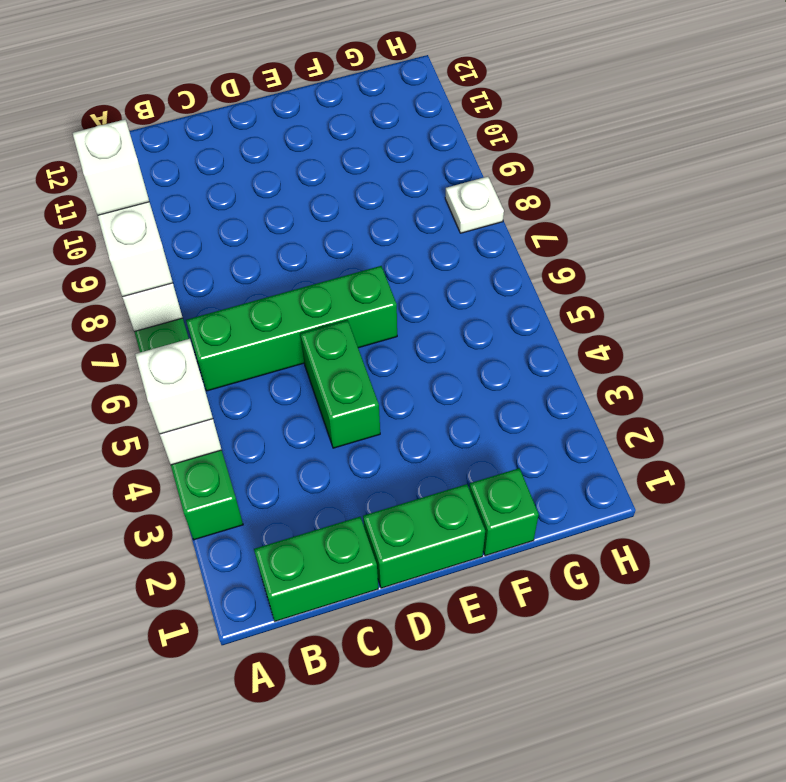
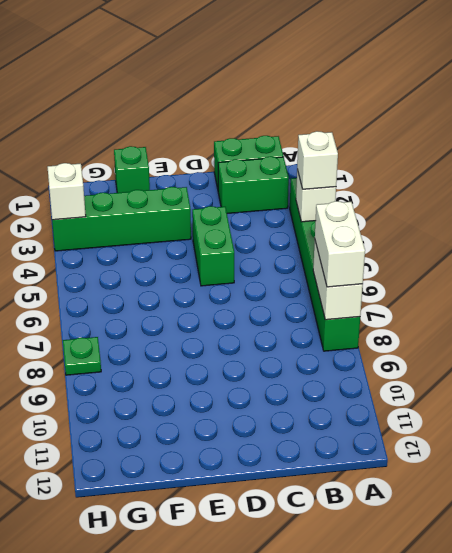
white brick A8 level 4 -> white brick H3 level 2
green brick B6:E6 level 1 -> green brick E3:H3 level 1
green brick D1:E1 level 1 -> green brick B2:C2 level 1
white plate H8 level 1 -> green plate H8 level 1

